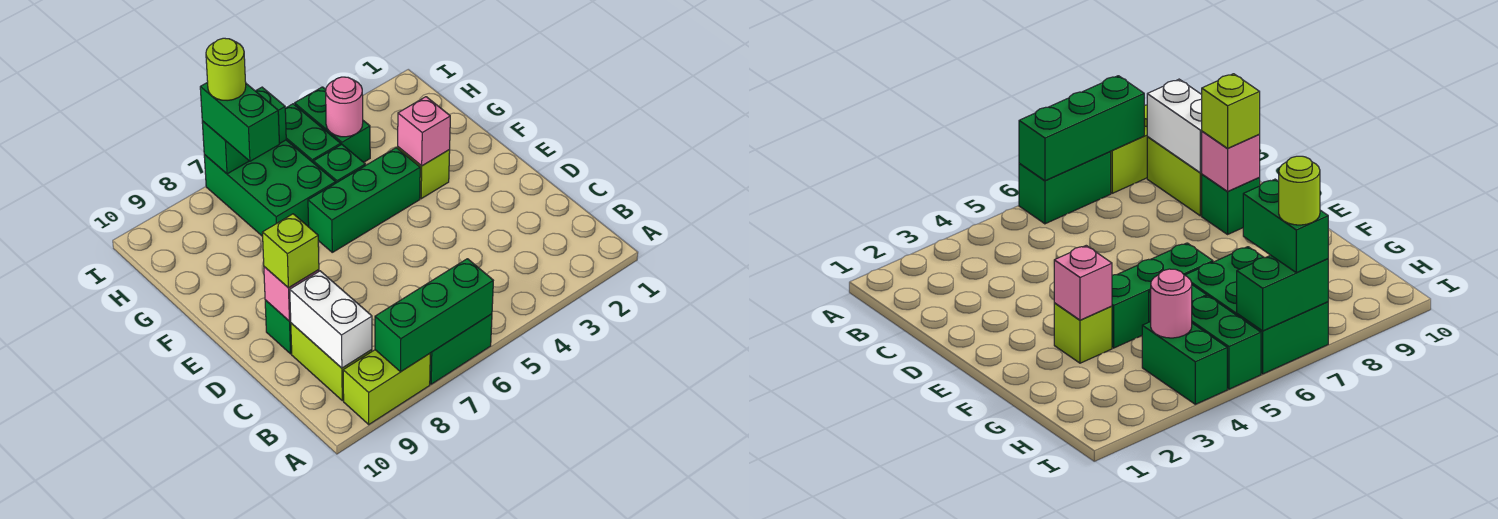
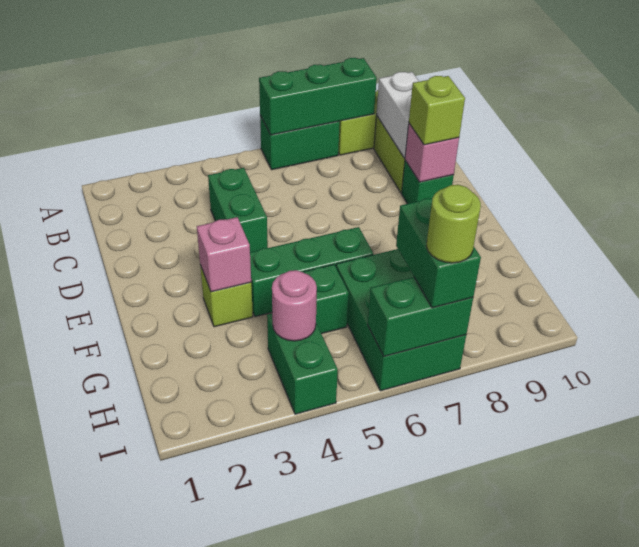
green brick H5:I5 level 1 -> green brick C4:D4 level 1

